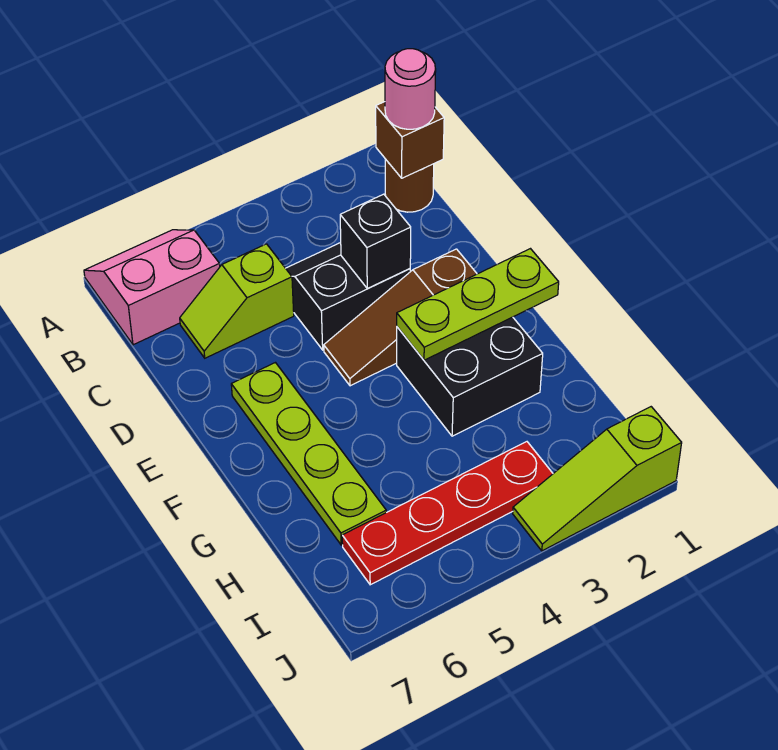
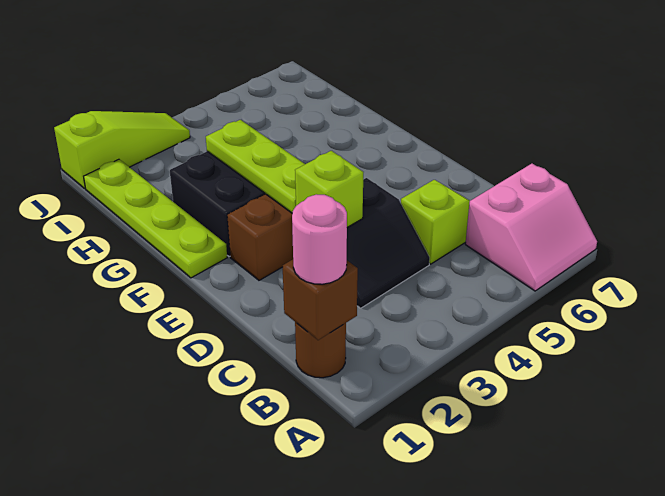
black brick D3 level 2 -> lime brick D3 level 2
lime plate E6:H6 level 1 -> lime plate F1:I1 level 1
lime plate F1:F3 level 2 -> lime plate E3:G3 level 2
red plate I3:I6 level 1 -> none

